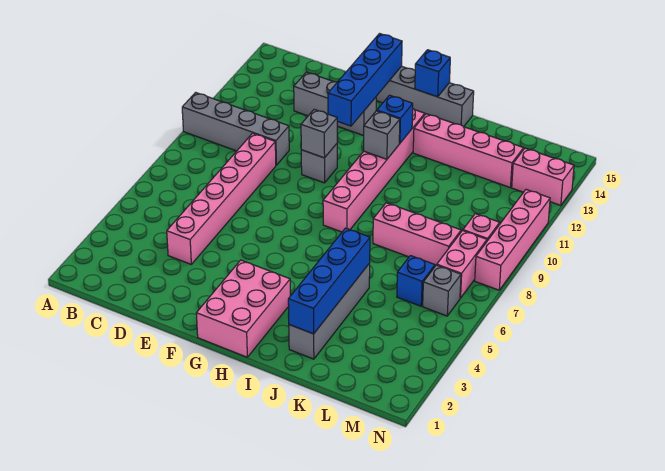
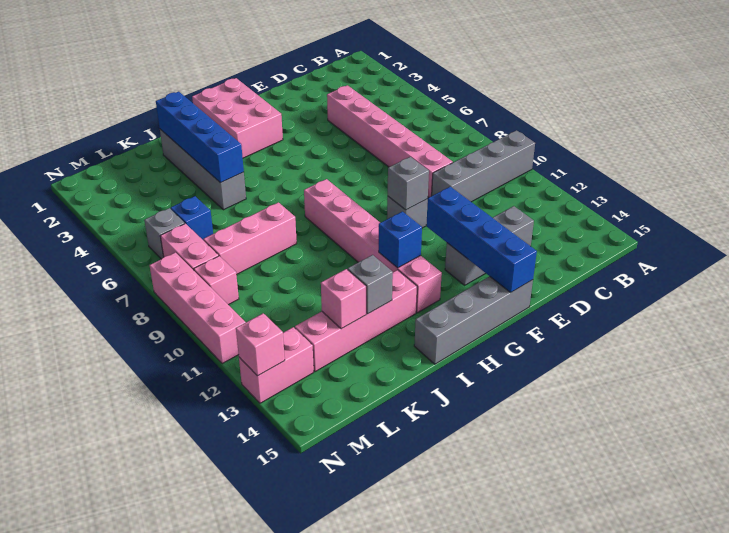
grey brick H11 level 2 -> grey brick J13 level 2
blue brick H15 level 2 -> none
none -> pink brick K13 level 2
none -> pink brick N13 level 2

